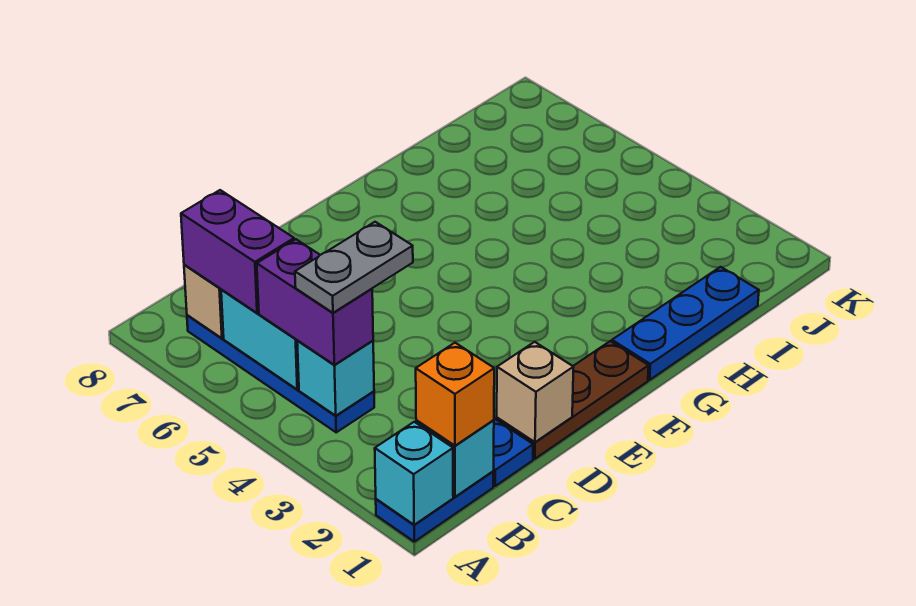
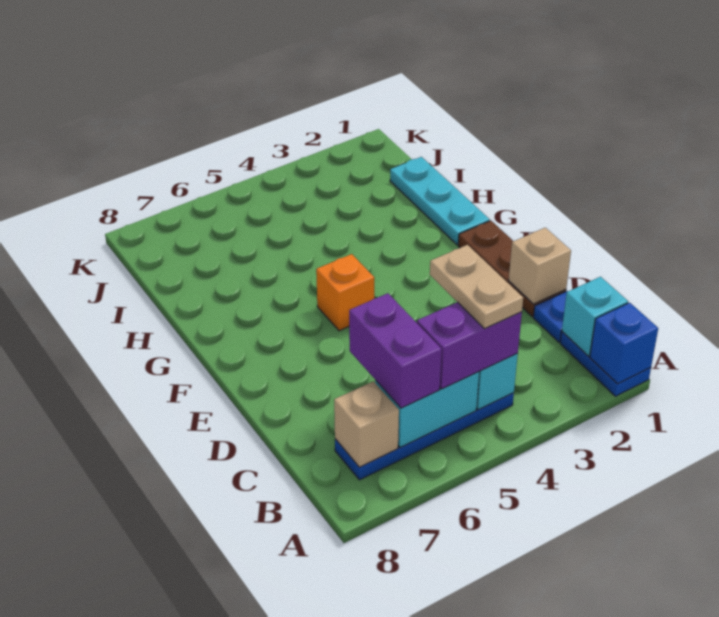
cyan brick A1 level 2 -> blue brick A1 level 2
orange brick B1 level 3 -> orange brick F5 level 1
grey plate B4:C4 level 4 -> tan plate B4:C4 level 4
purple brick B6:B7 level 3 -> purple brick B6:C6 level 3
blue plate G1:I1 level 1 -> cyan plate G1:I1 level 1

